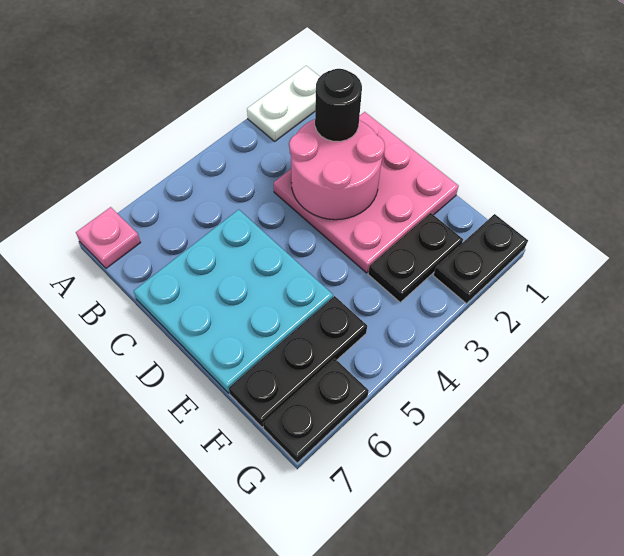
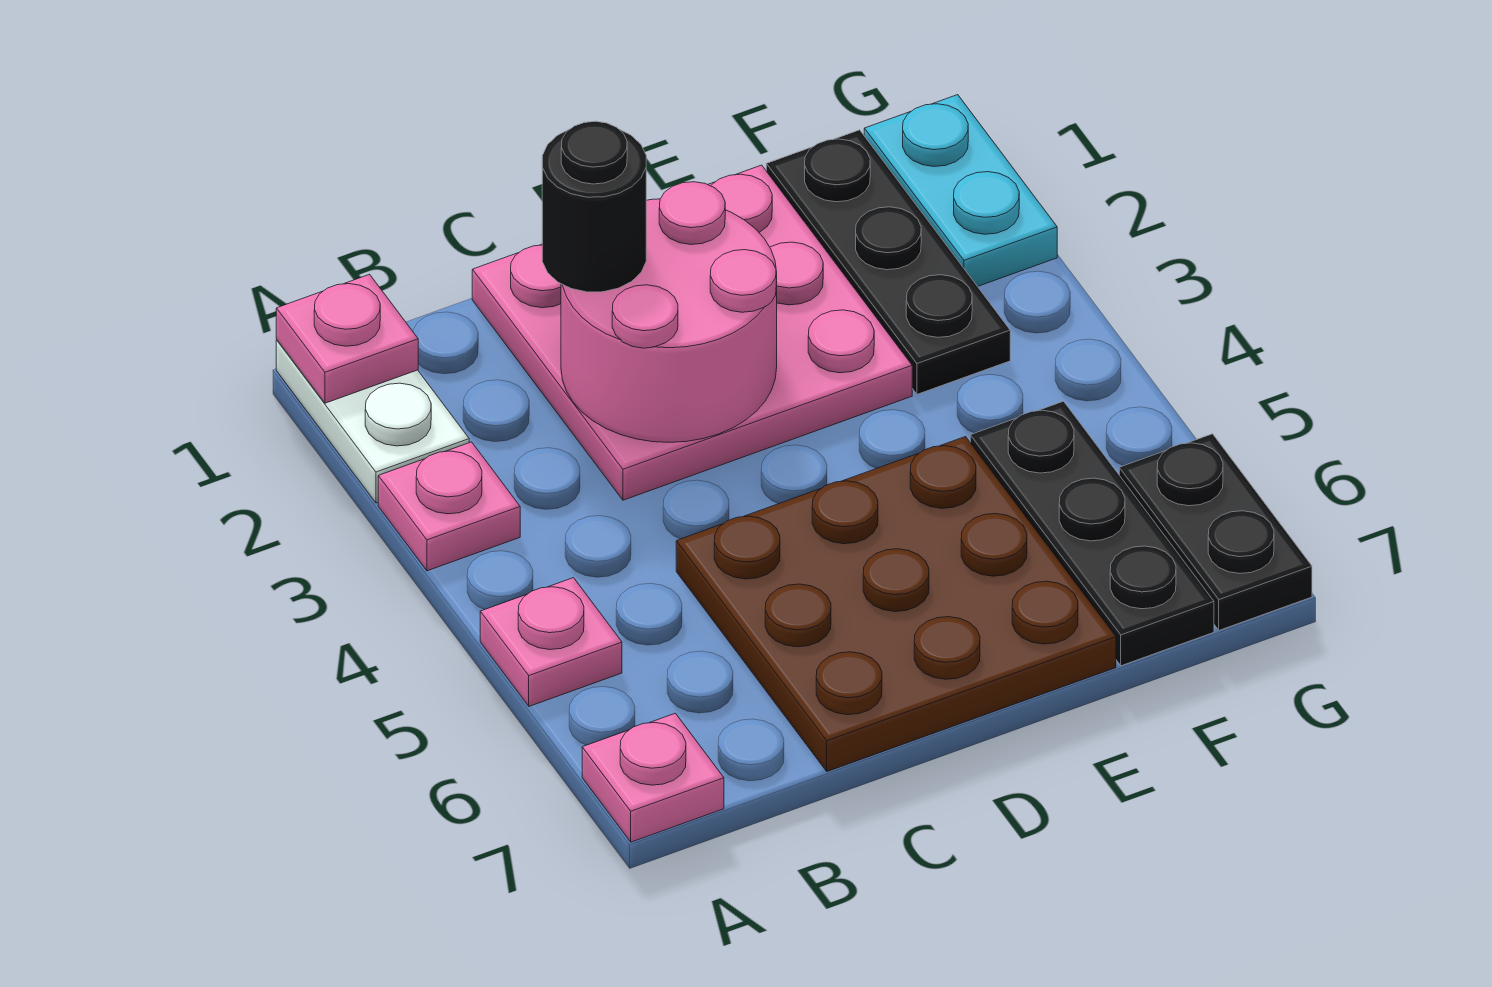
none -> pink plate A1 level 2
none -> pink plate A3 level 1
none -> pink plate A5 level 1
cyan plate C5:E7 level 1 -> brown plate C5:E7 level 1
black plate F2:F3 level 1 -> black plate F1:F3 level 1
black plate G1:G2 level 1 -> cyan plate G1:G2 level 1

